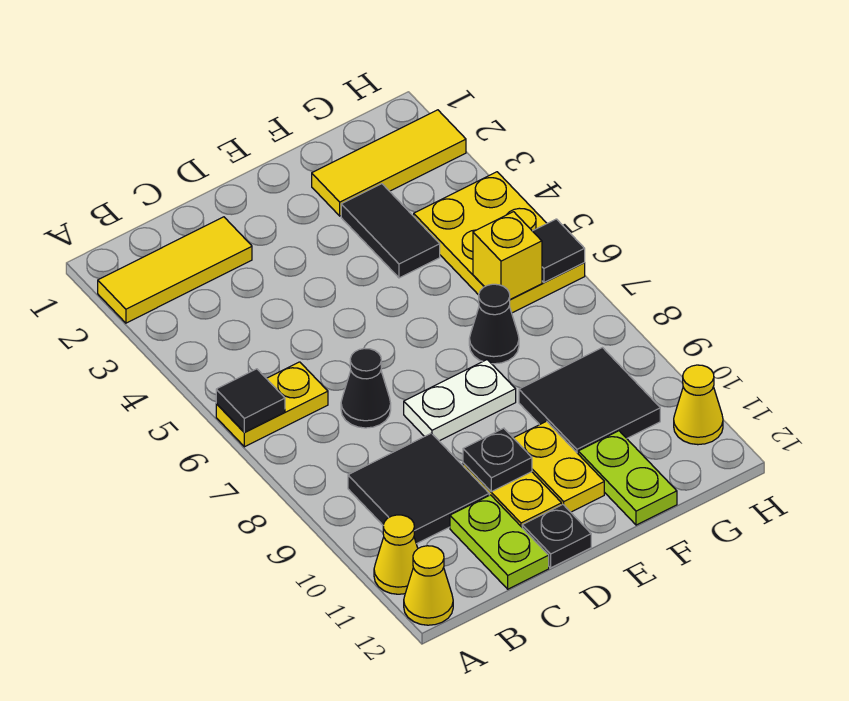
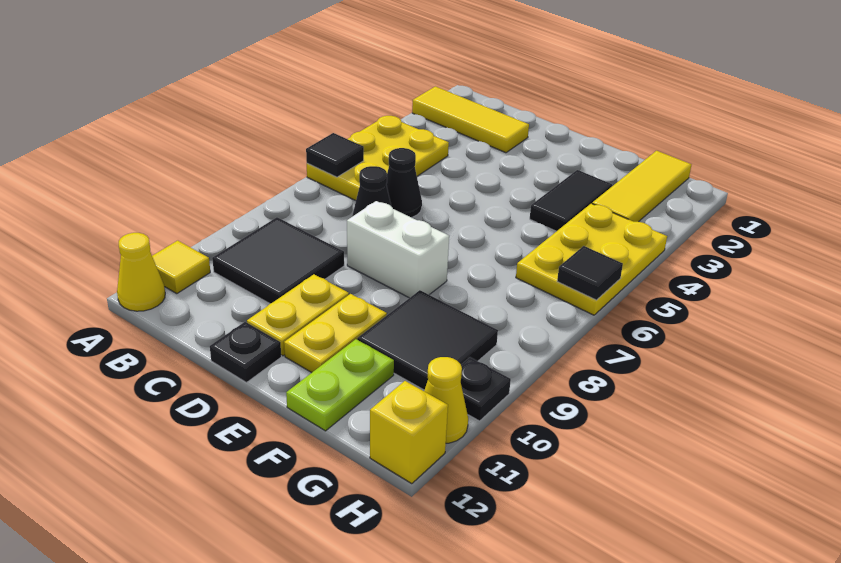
yellow plate A6:B6 level 1 -> yellow plate A4:B6 level 1
yellow cone A11 level 1 -> yellow tile A11 level 1
lime plate C11:C12 level 1 -> none
white plate D8:E8 level 1 -> white brick D8:E8 level 1
black plate D10 level 2 -> black plate H10 level 1
yellow tile F2:H2 level 1 -> yellow tile G1:G3 level 1
black cone F7 level 1 -> black cone C6 level 1
yellow brick G6 level 2 -> yellow brick H12 level 1

